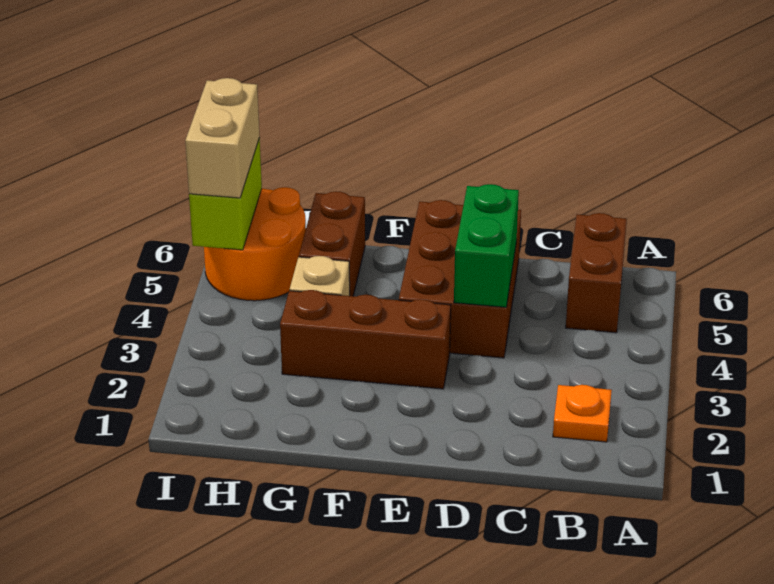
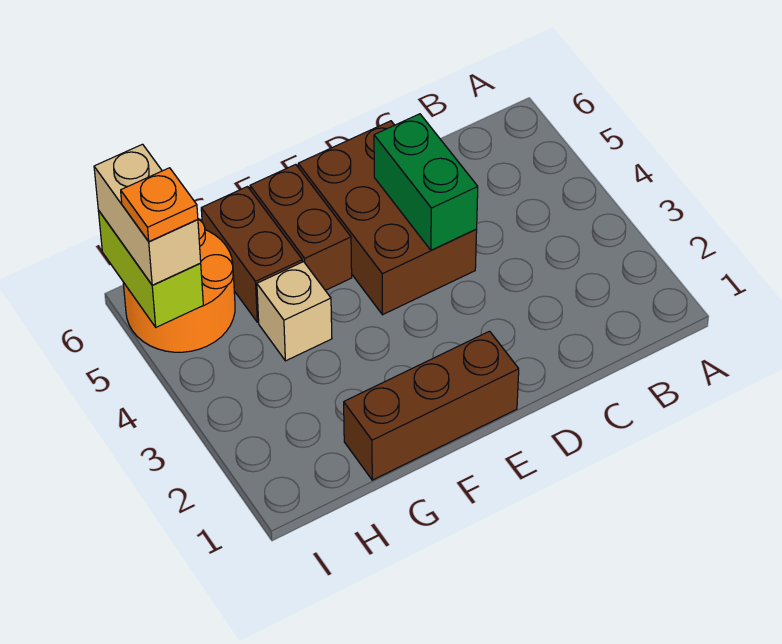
orange plate B2 level 1 -> orange plate I5 level 4
brown brick B5:B6 level 1 -> brown brick F5:F6 level 1
brown brick E3:G3 level 1 -> brown brick E1:G1 level 1

